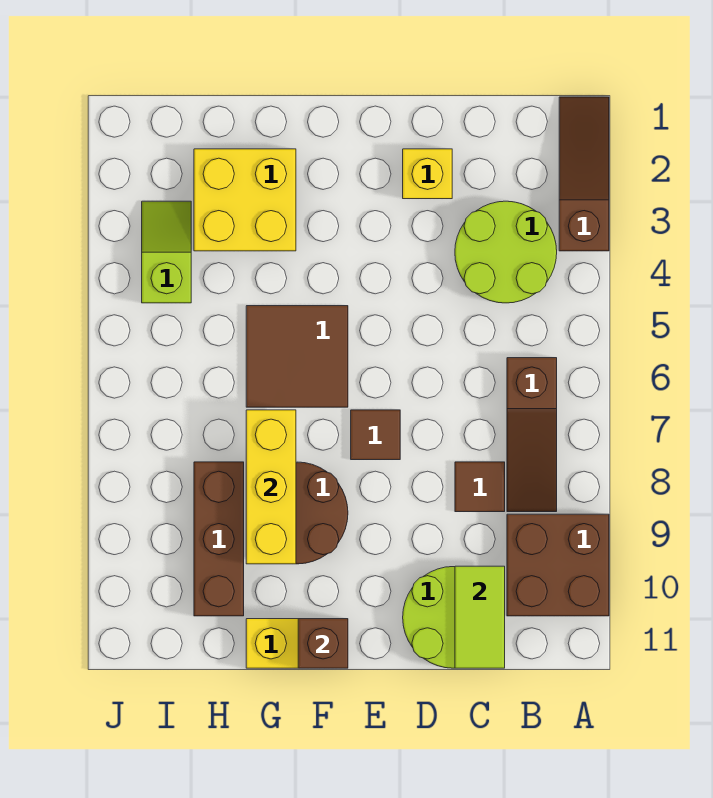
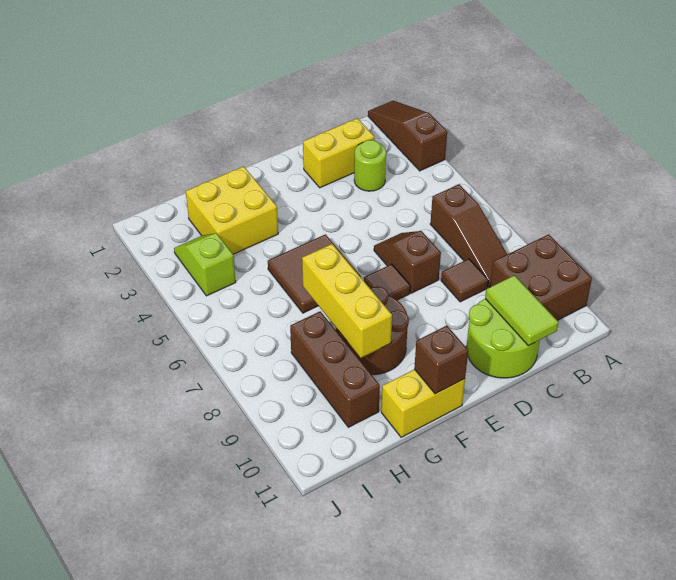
lime round brick B3:C4 level 1 -> lime round brick C3 level 1
yellow brick D2 level 1 -> yellow brick C2:D2 level 1
none -> brown slope D6:D7 level 1 top 7

